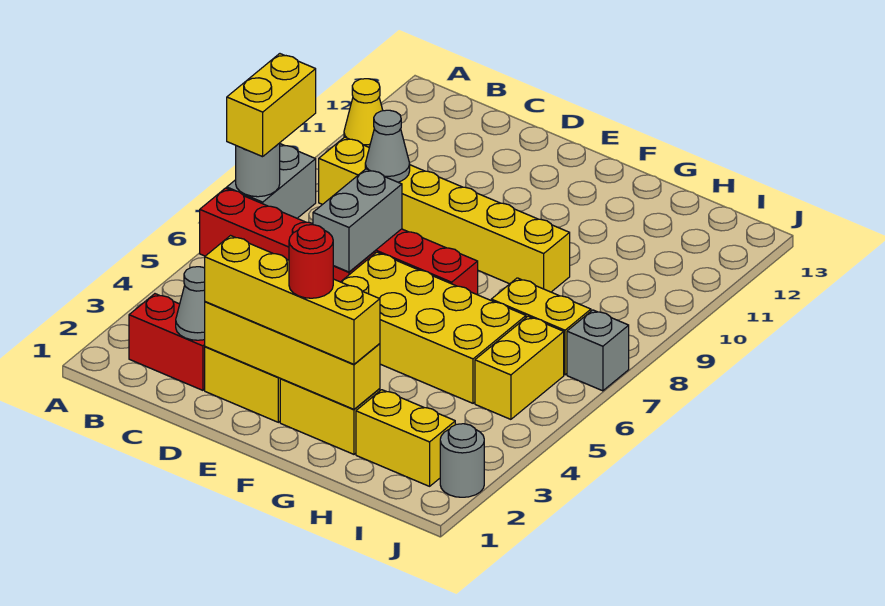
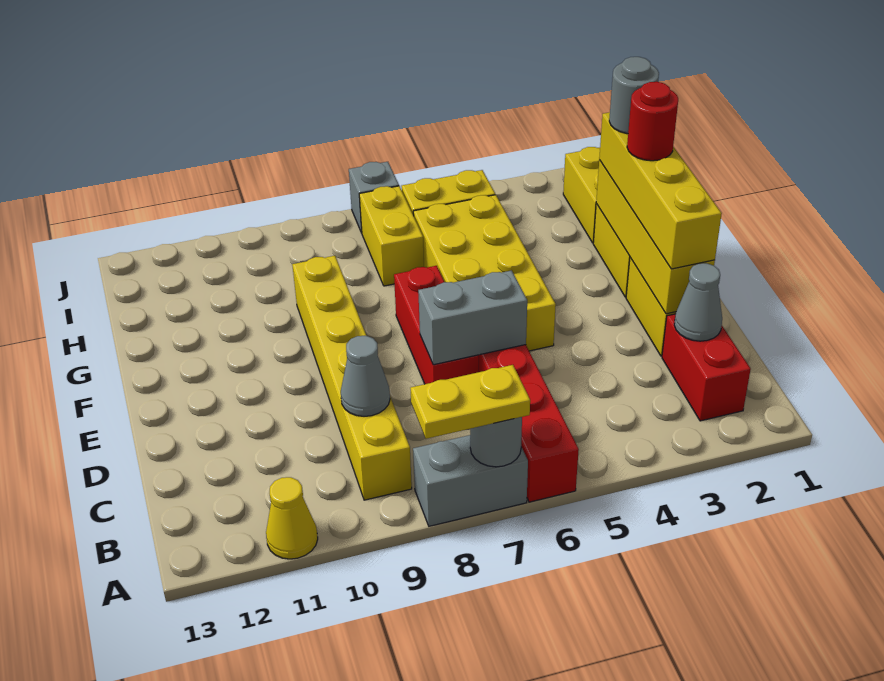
yellow brick A7:A8 level 3 -> yellow plate A7:A8 level 3
grey round brick J2 level 1 -> grey round brick G2 level 4

